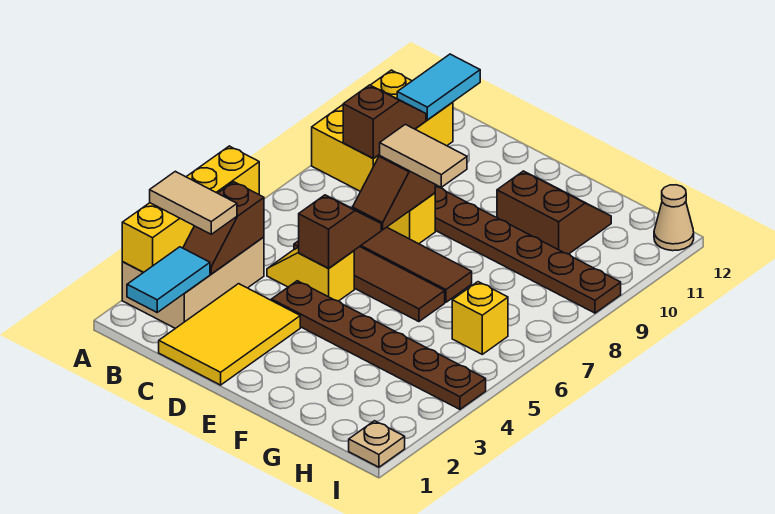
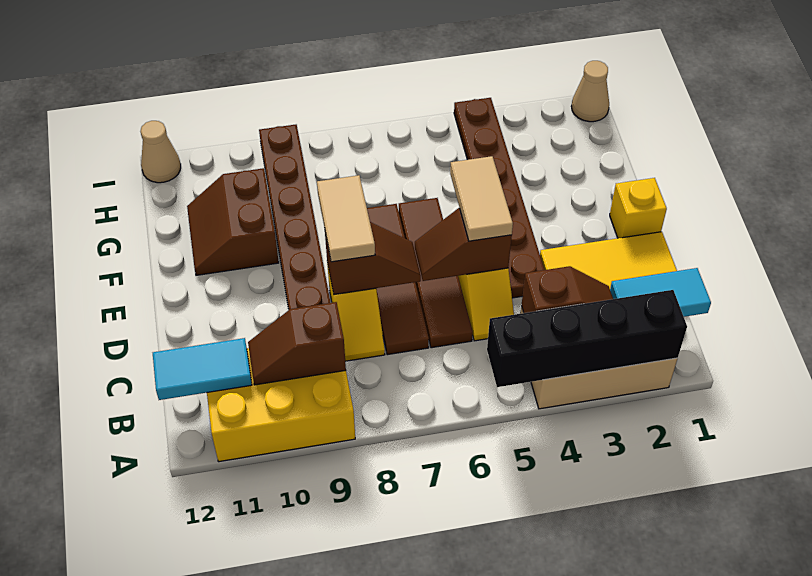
yellow brick A2:A5 level 2 -> black brick A2:A5 level 2
tan tile A3:B3 level 3 -> tan tile D5:E5 level 3
yellow brick H6 level 1 -> yellow brick E1 level 1
tan plate I1 level 1 -> tan cone I1 level 1

